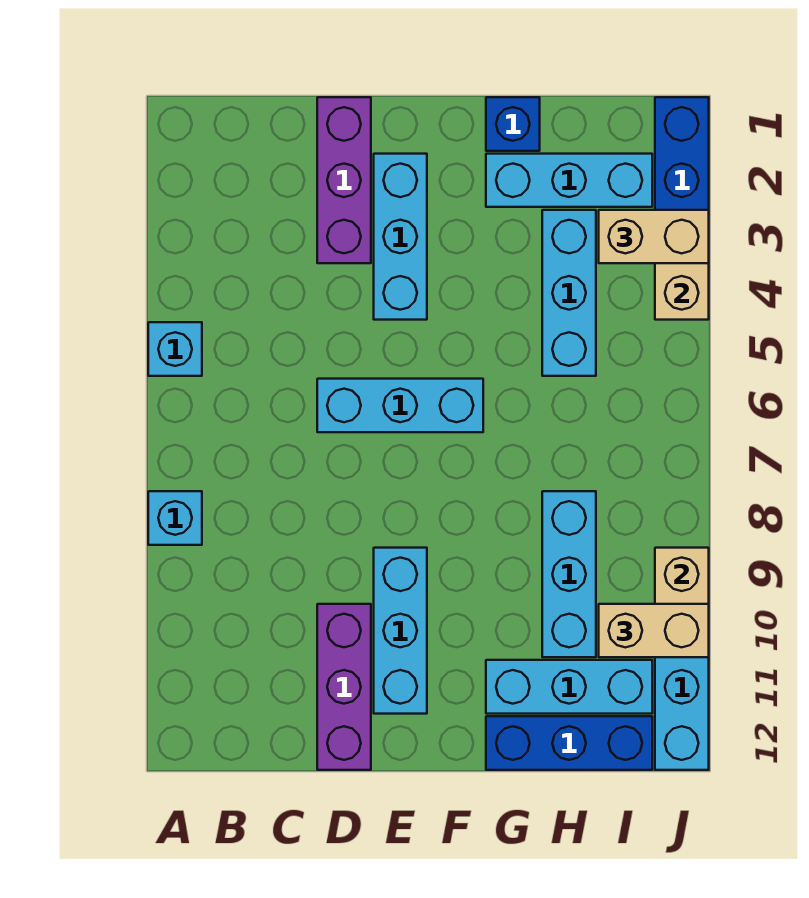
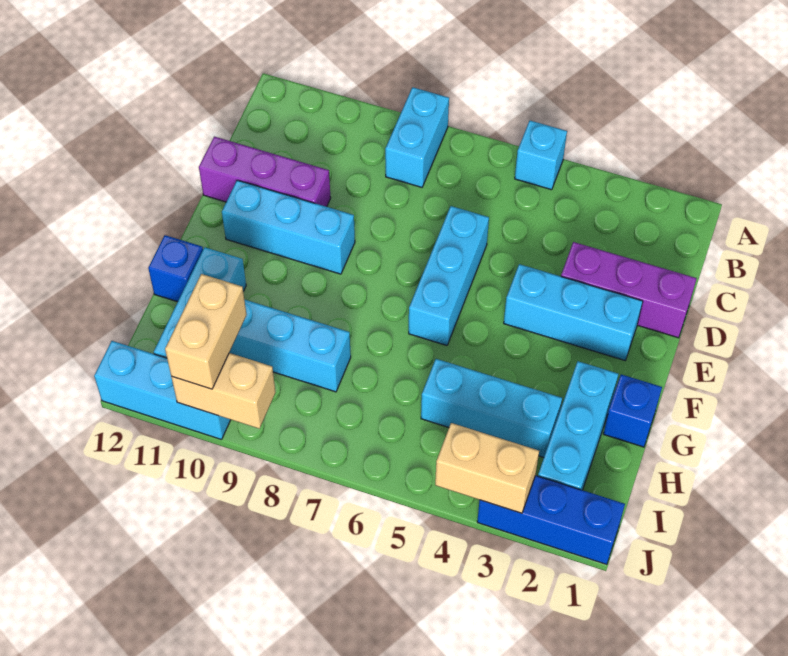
cyan brick A8 level 1 -> cyan brick A8:B8 level 1
blue brick G12:I12 level 1 -> blue brick G12 level 1
tan brick I3:J3 level 3 -> none

